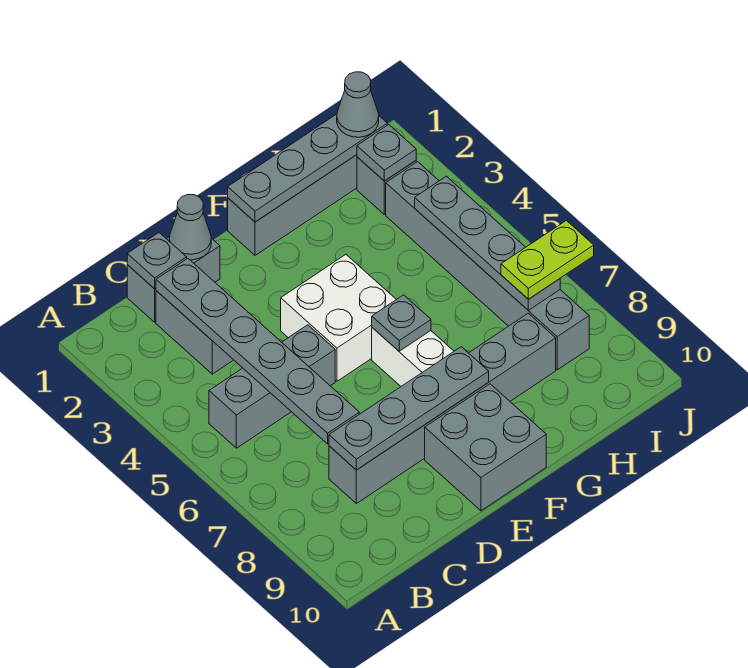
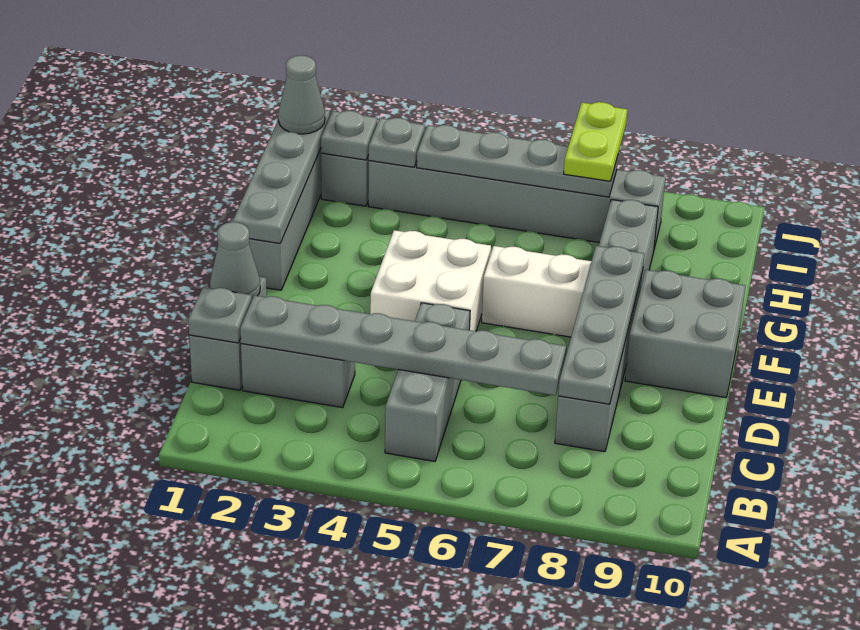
grey plate F6 level 2 -> grey plate I3 level 2

